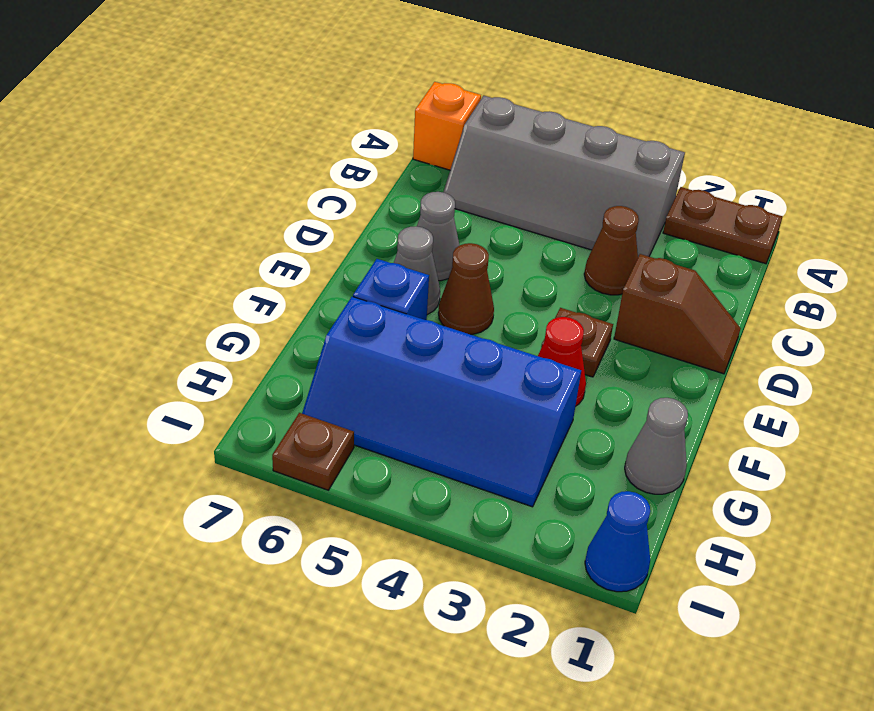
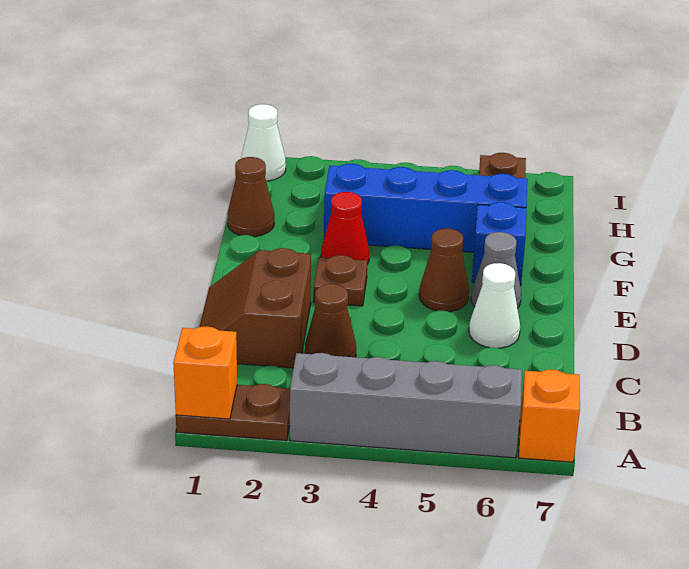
none -> orange brick A1 level 2
brown slope D1:D2 level 1 top 2 -> brown slope C1:D2 level 1 top 2
grey cone D6 level 1 -> white cone D6 level 1
grey cone G1 level 1 -> brown cone G1 level 1
blue cone I1 level 1 -> white cone I1 level 1

